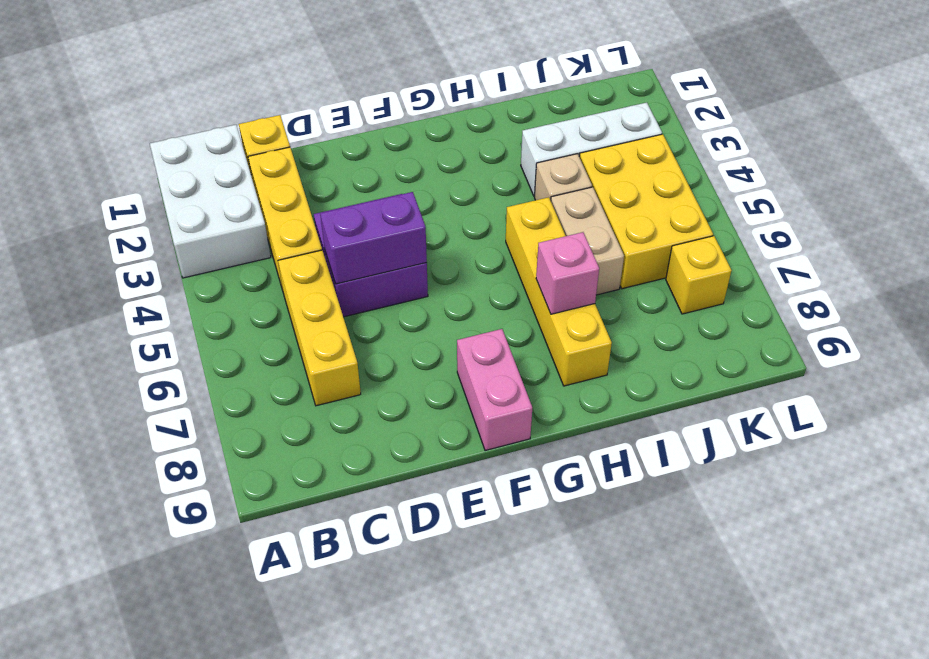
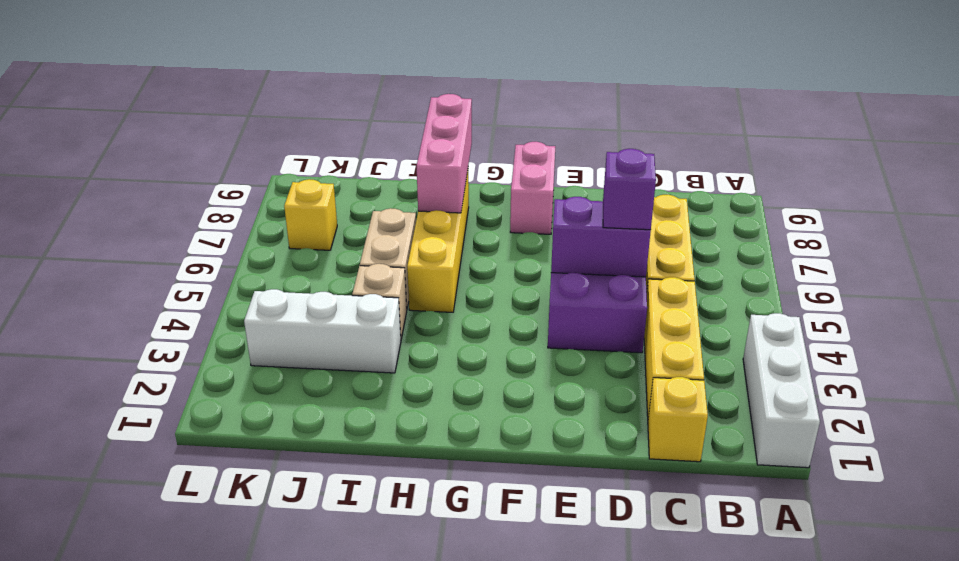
white brick A1:B3 level 1 -> white brick A1:A3 level 1
none -> purple brick D5 level 3
pink brick H7 level 2 -> pink brick H7:H9 level 2
yellow brick J4:K6 level 1 -> none

